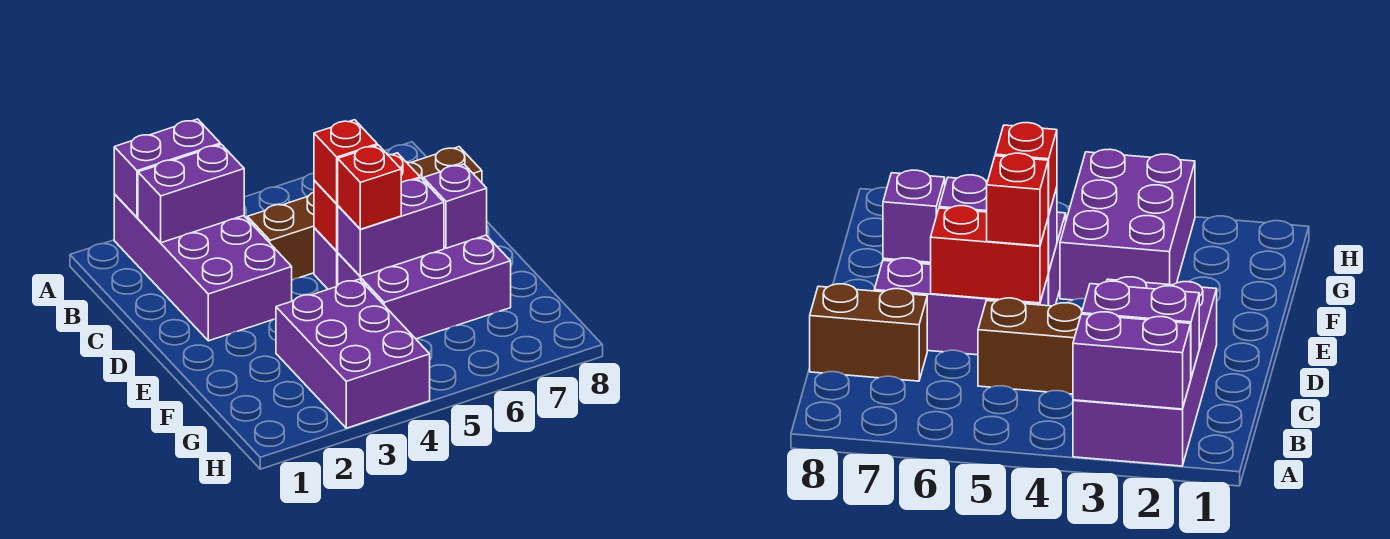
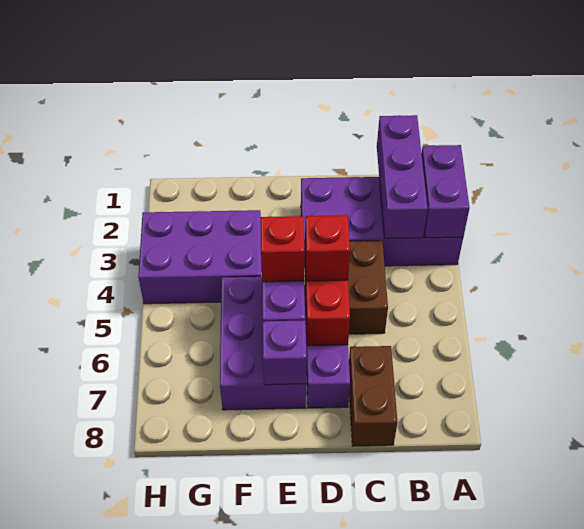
purple brick B2:B3 level 2 -> purple brick B1:B3 level 2

